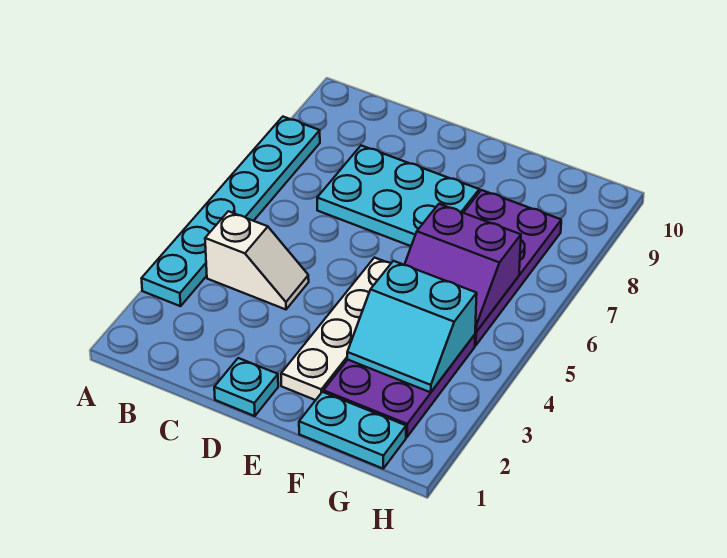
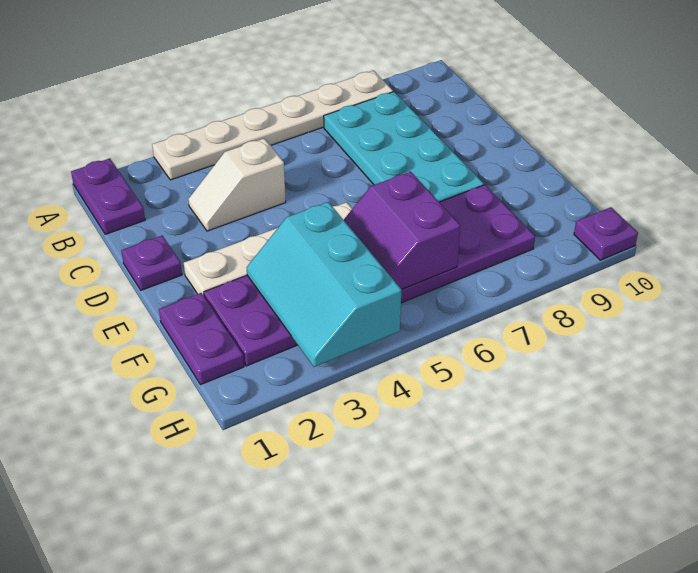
none -> purple plate A1:B1 level 1
cyan plate A3:A8 level 1 -> white plate A3:A8 level 1
white slope B4:C4 level 1 top B -> white slope C3:C4 level 1 top 4
cyan plate C7:E8 level 1 -> cyan plate B7:E8 level 1
cyan plate D1 level 1 -> purple plate D1 level 1
cyan plate F1:G1 level 1 -> purple plate F1:G1 level 1
cyan slope F3:G4 level 2 top 4 -> cyan slope F3:H4 level 2 top 4
none -> purple plate H10 level 1

